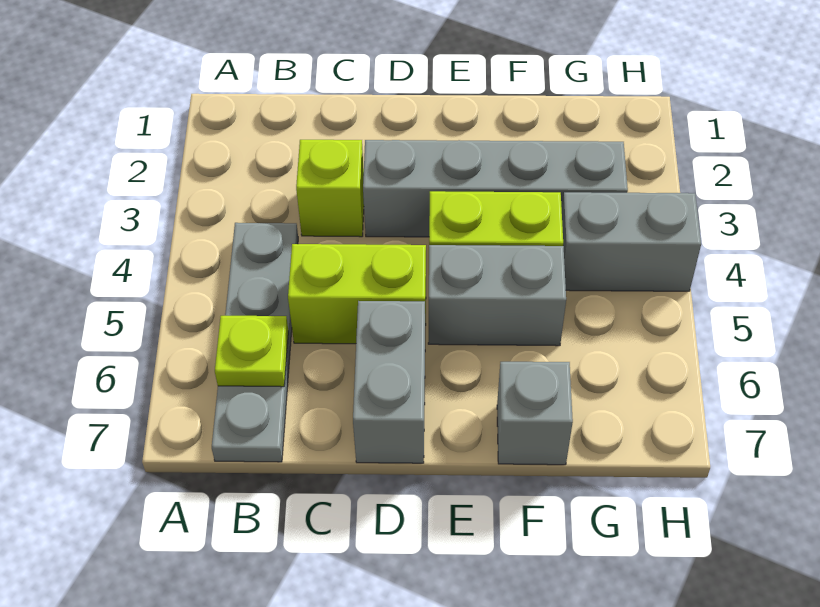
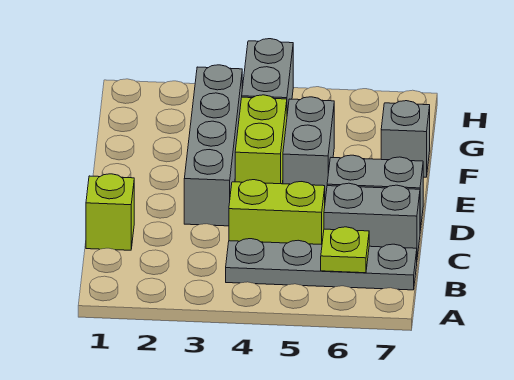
lime brick C3 level 1 -> lime brick C1 level 1
lime brick C5:D5 level 1 -> lime brick C4:C5 level 1
none -> grey brick C6:C7 level 1

